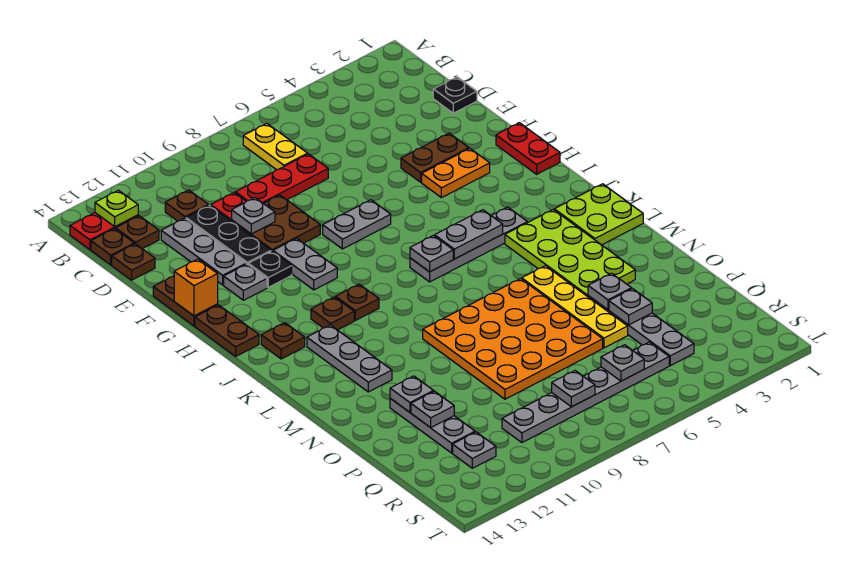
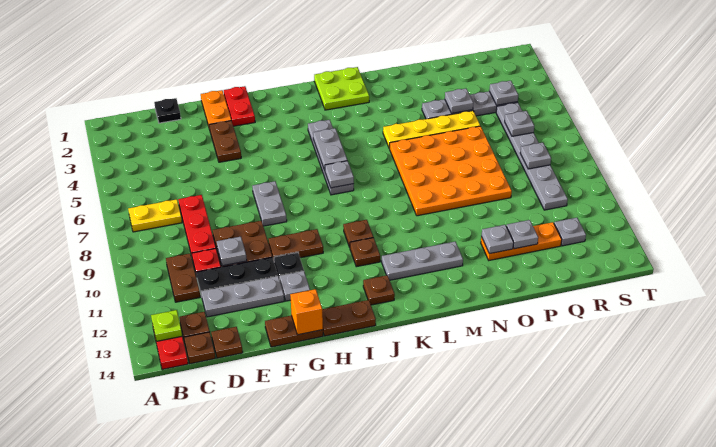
brown plate C11 level 1 -> brown plate C10:C11 level 1
red plate G1:H1 level 1 -> red plate G1:G2 level 1
orange plate G3:G4 level 1 -> orange plate F1:F2 level 1
grey plate G10:H10 level 1 -> brown plate G10:H10 level 1
lime plate K3:N4 level 1 -> none
grey plate O4 level 2 -> grey plate R4 level 2
grey plate O12:Q12 level 1 -> orange plate O12:Q12 level 1

